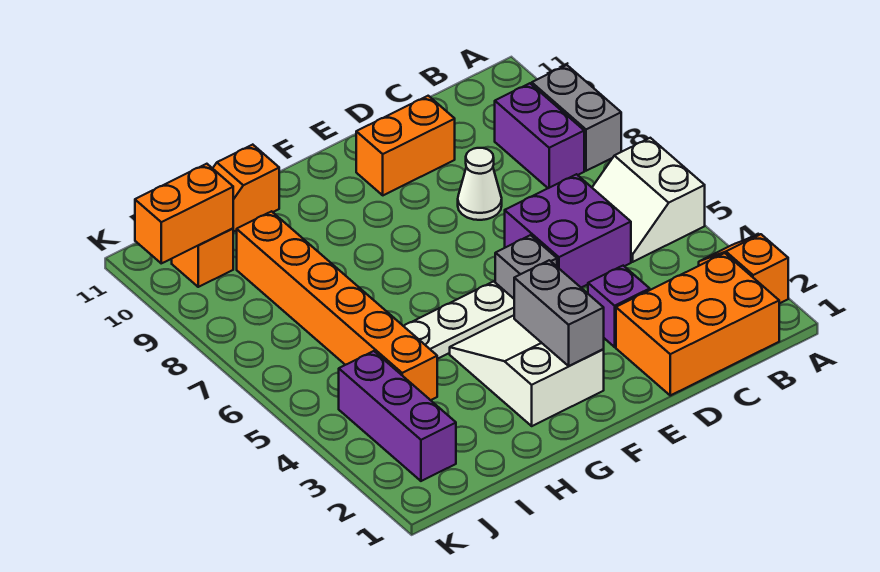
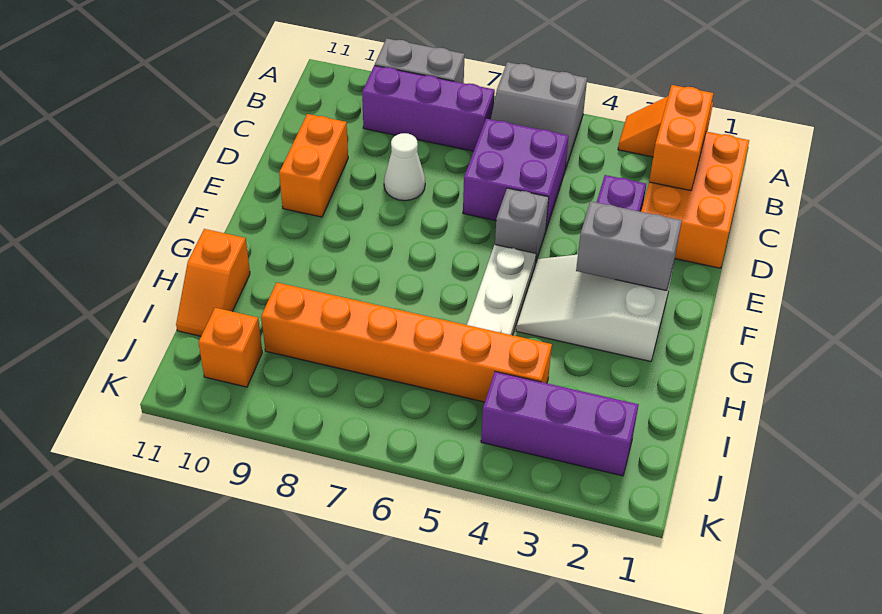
white slope A5:B6 level 1 top A -> grey slope A5:B6 level 1 top A
purple brick B8:B9 level 1 -> purple brick B7:B9 level 1
orange brick J10:K10 level 2 -> orange brick B2:C2 level 2

